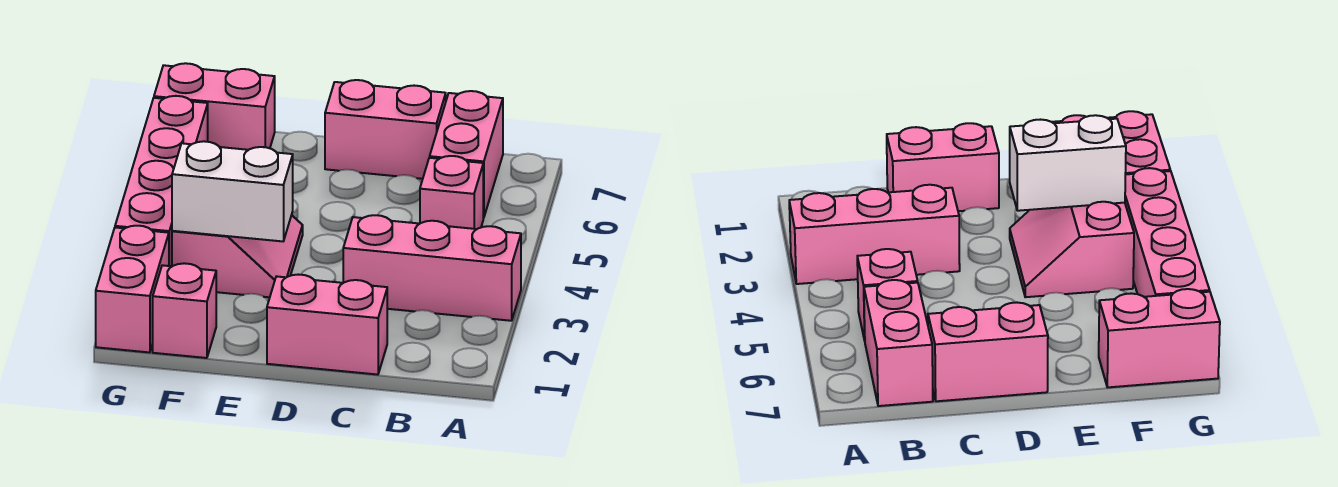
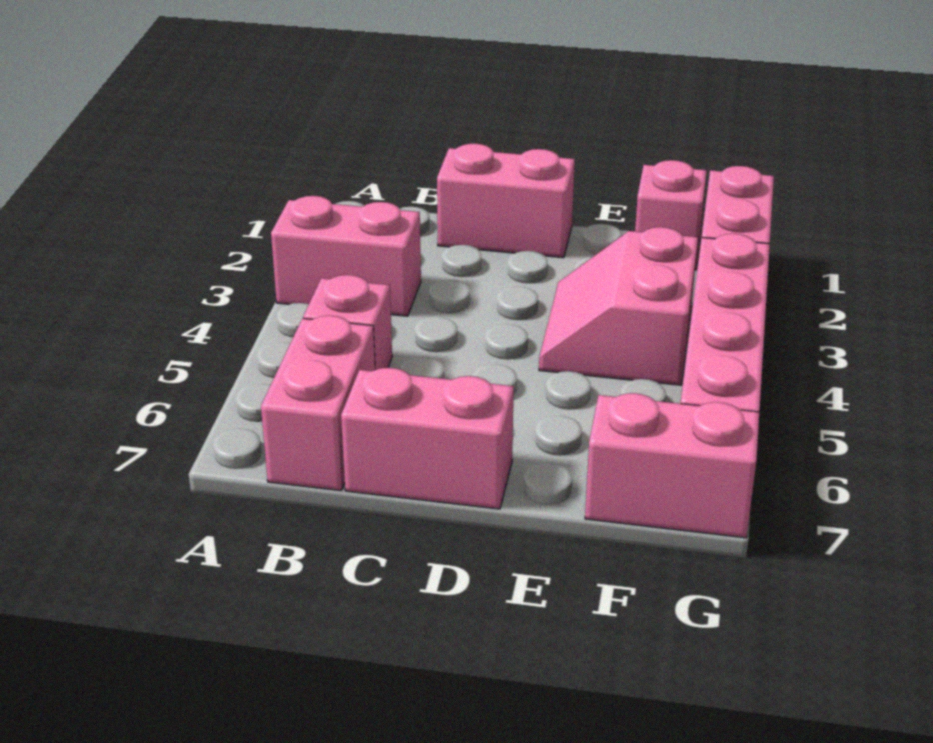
pink brick A3:C3 level 1 -> pink brick A3:B3 level 1
white brick E3:F3 level 2 -> none

